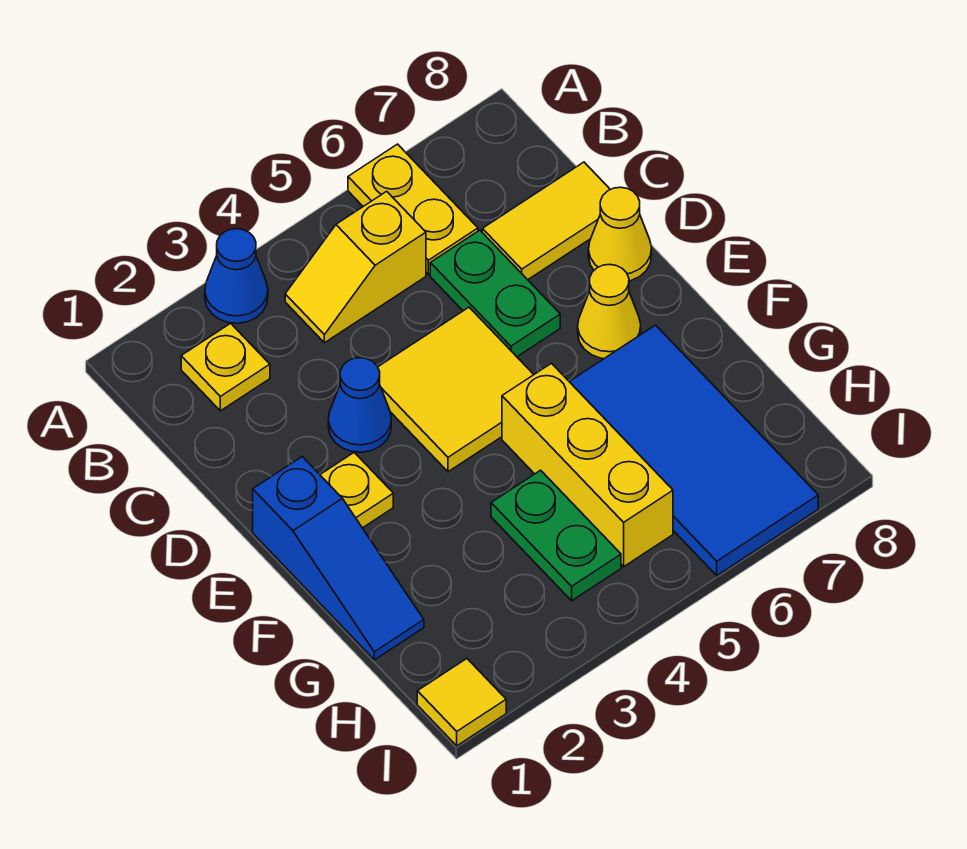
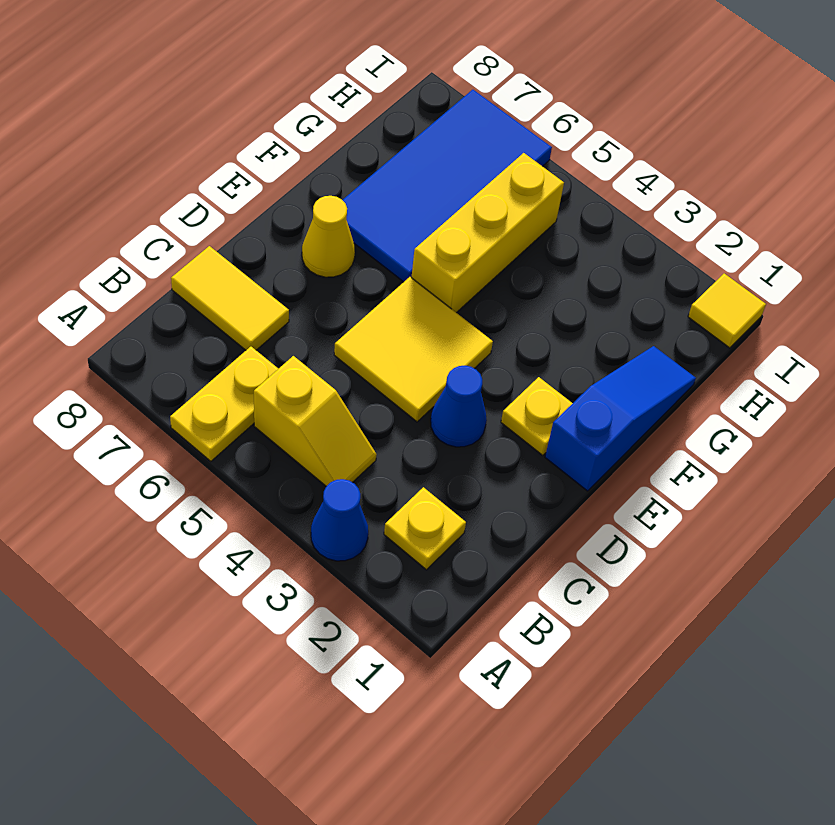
green plate C6:D6 level 1 -> none
yellow cone D8 level 1 -> none
green plate G4:H4 level 1 -> none

